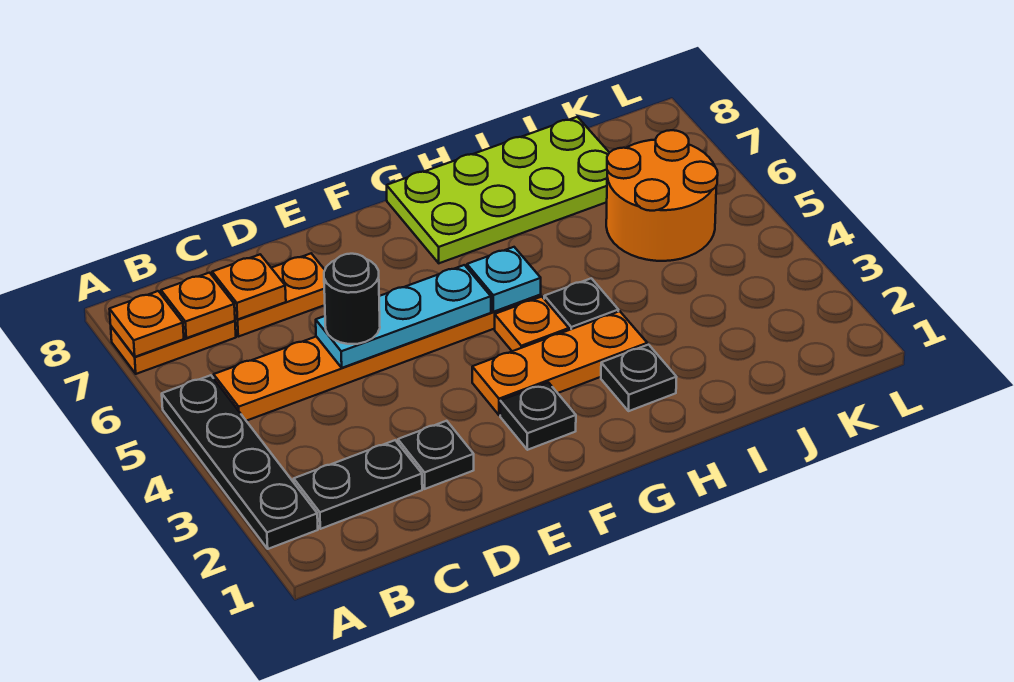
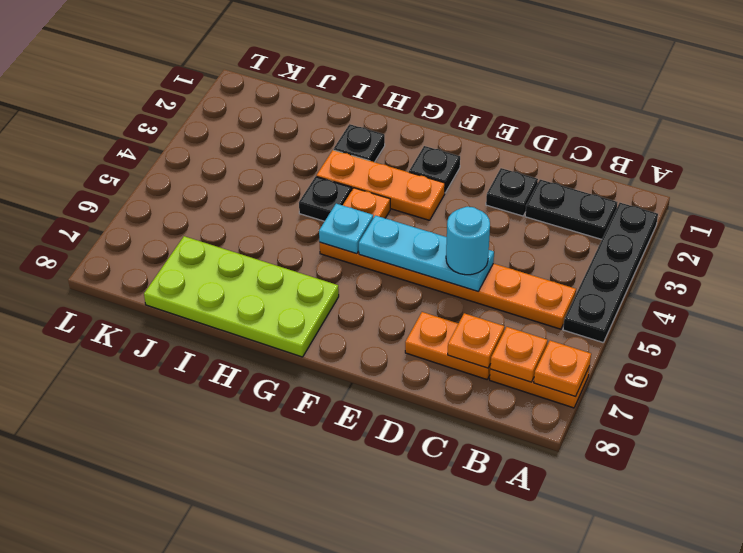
black round brick D5 level 3 -> cyan round brick D5 level 3
orange round brick J5:K6 level 1 -> none

